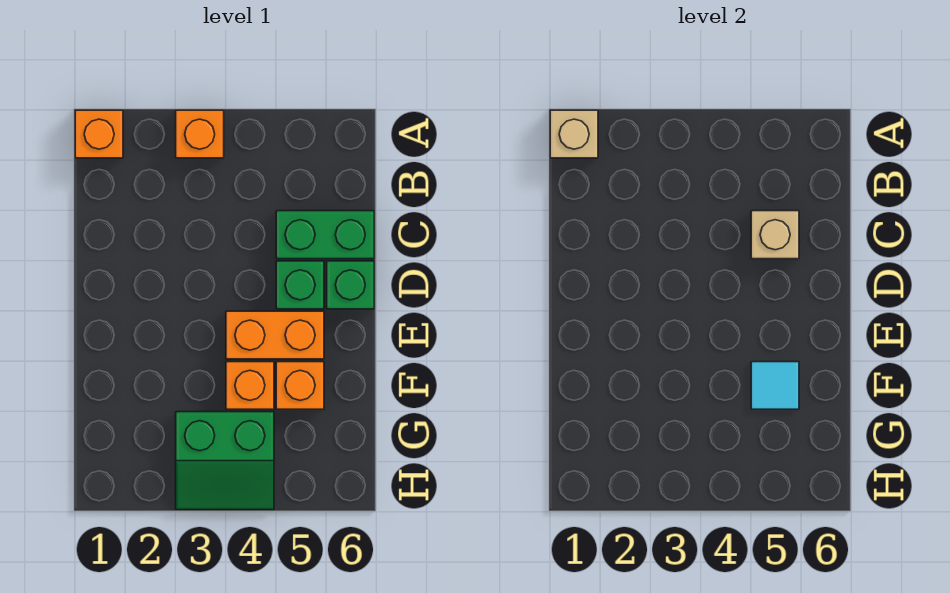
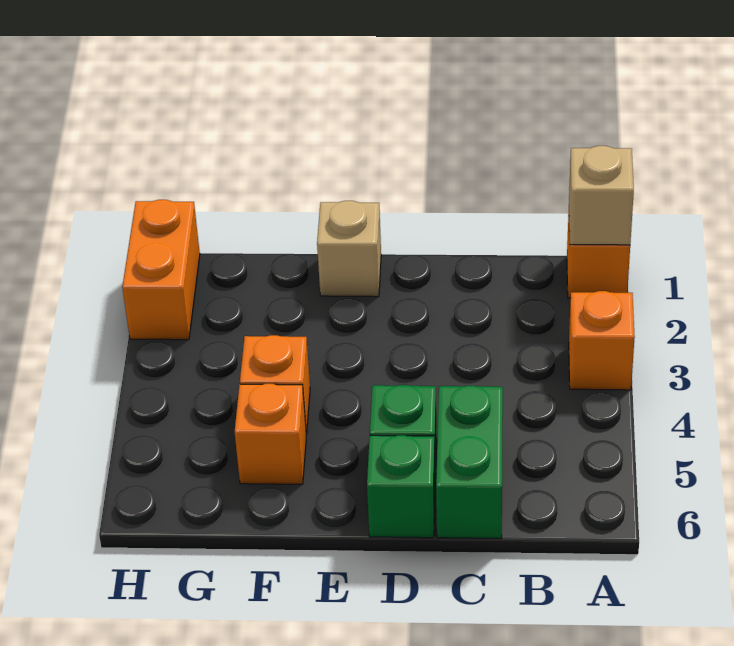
tan brick C5 level 2 -> tan brick E1 level 1
orange brick E4:E5 level 1 -> orange brick H1:H2 level 1
cyan tile F5 level 2 -> none
green slope G3:H4 level 1 top G -> none

